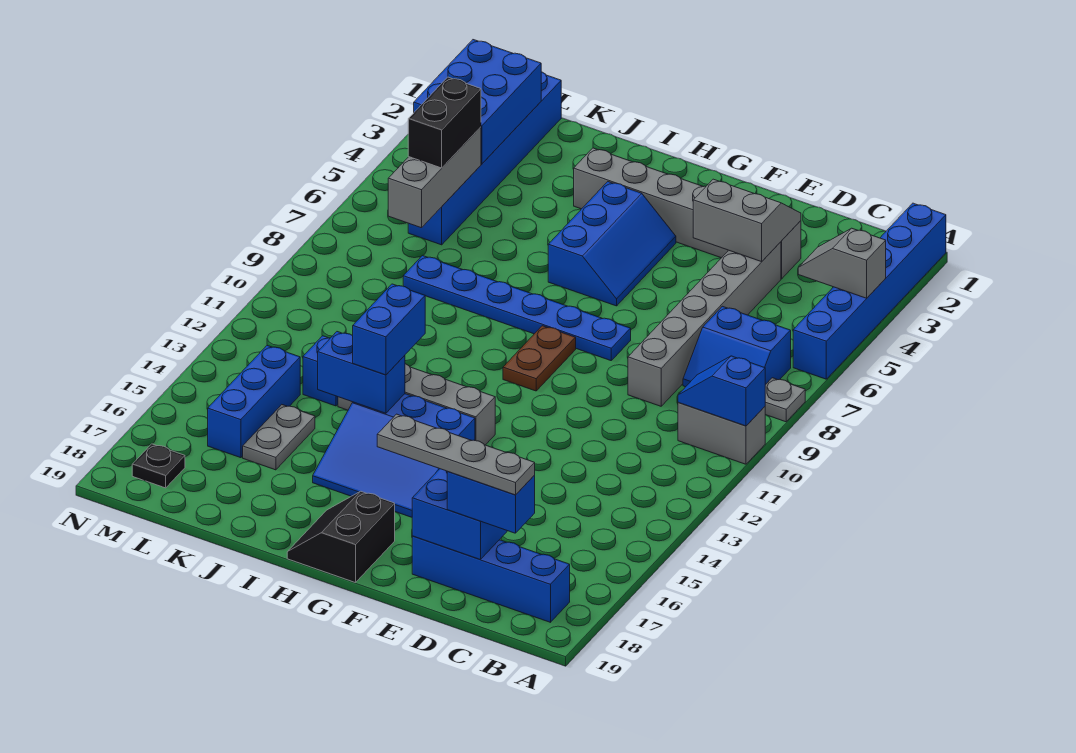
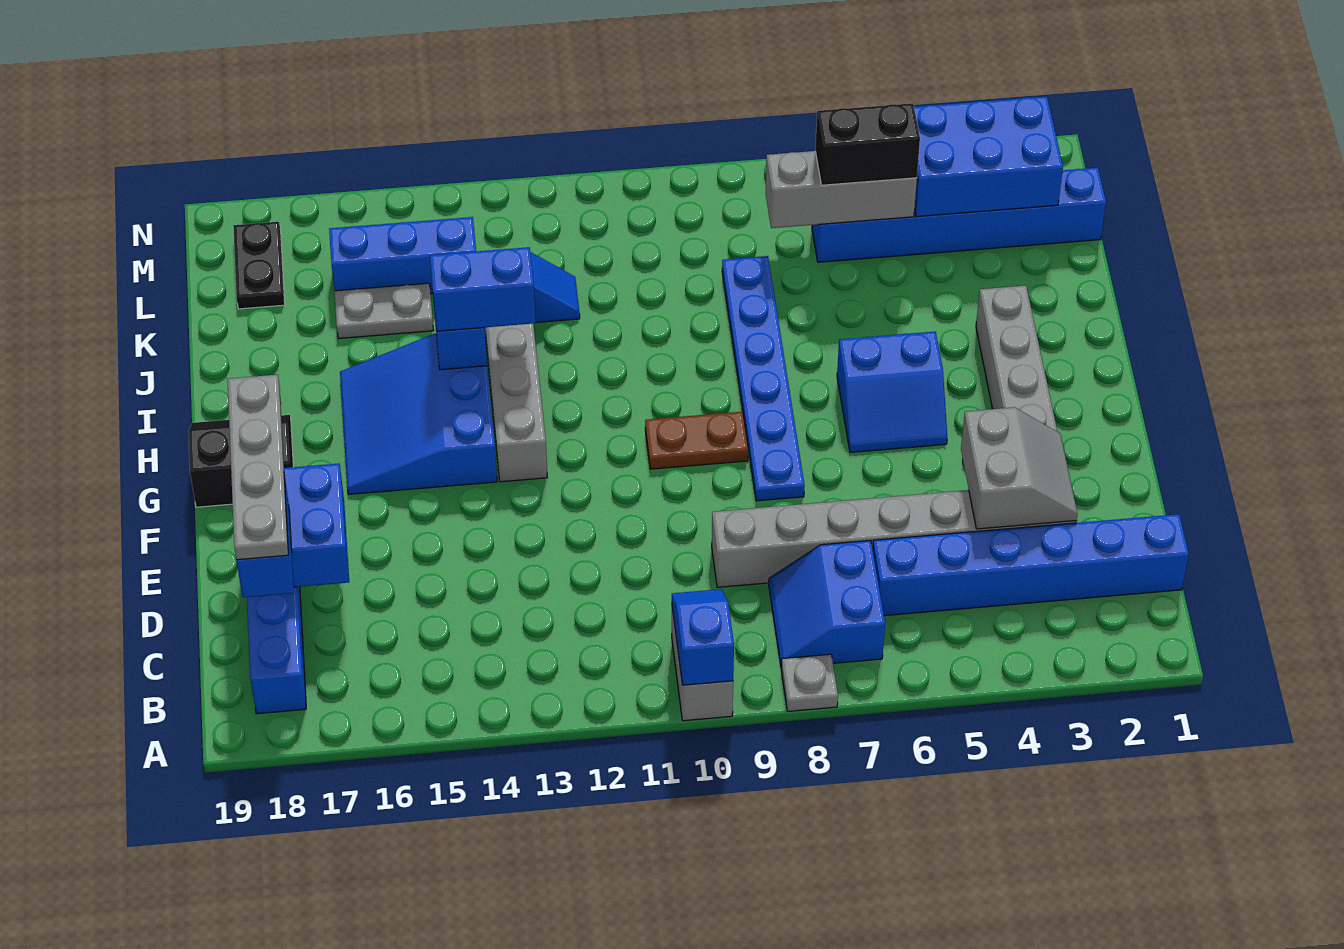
blue brick A1:A6 level 1 -> blue brick C1:C6 level 1
grey slope A4:B4 level 2 top A -> none
blue slope G4:H6 level 1 top H -> blue slope G5:H6 level 1 top H
black plate M18 level 1 -> black plate L18:M18 level 1

